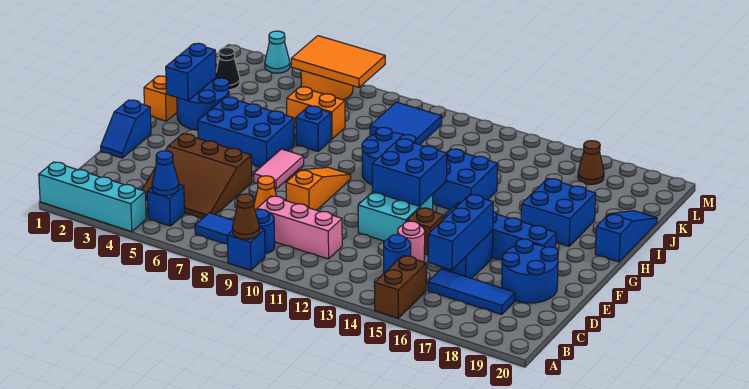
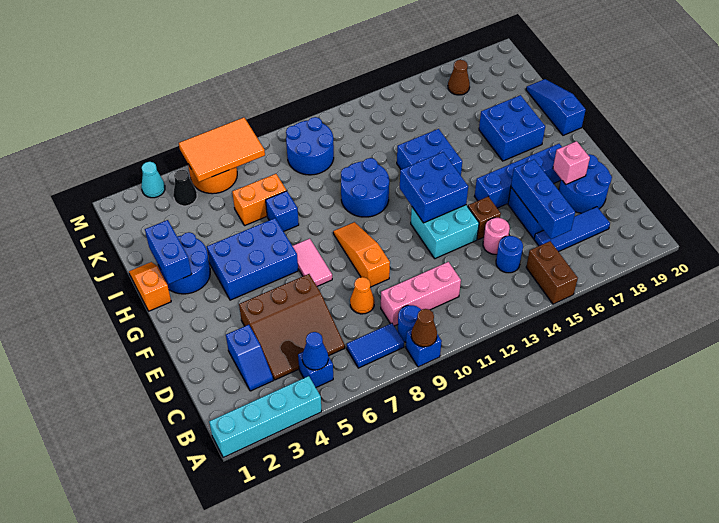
blue slope E1:F1 level 1 top F -> blue slope C3:D3 level 1 top D
none -> pink brick E18 level 2
black cone K2 level 1 -> black cone L4 level 1
blue tile K9:L10 level 1 -> blue round brick K9:L10 level 1

